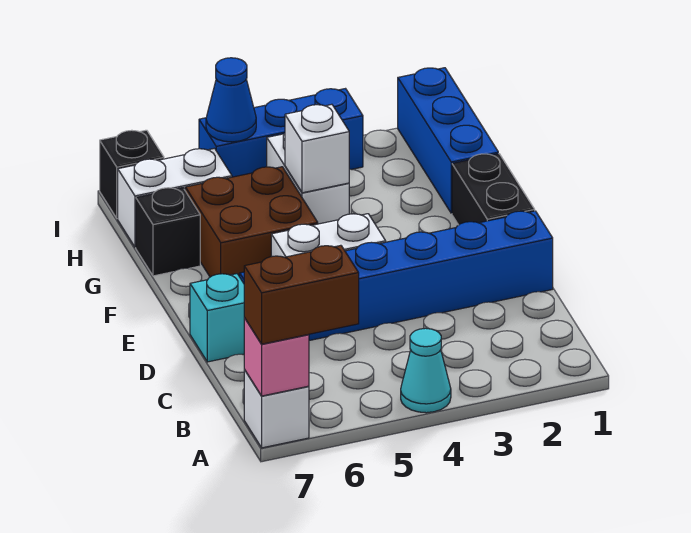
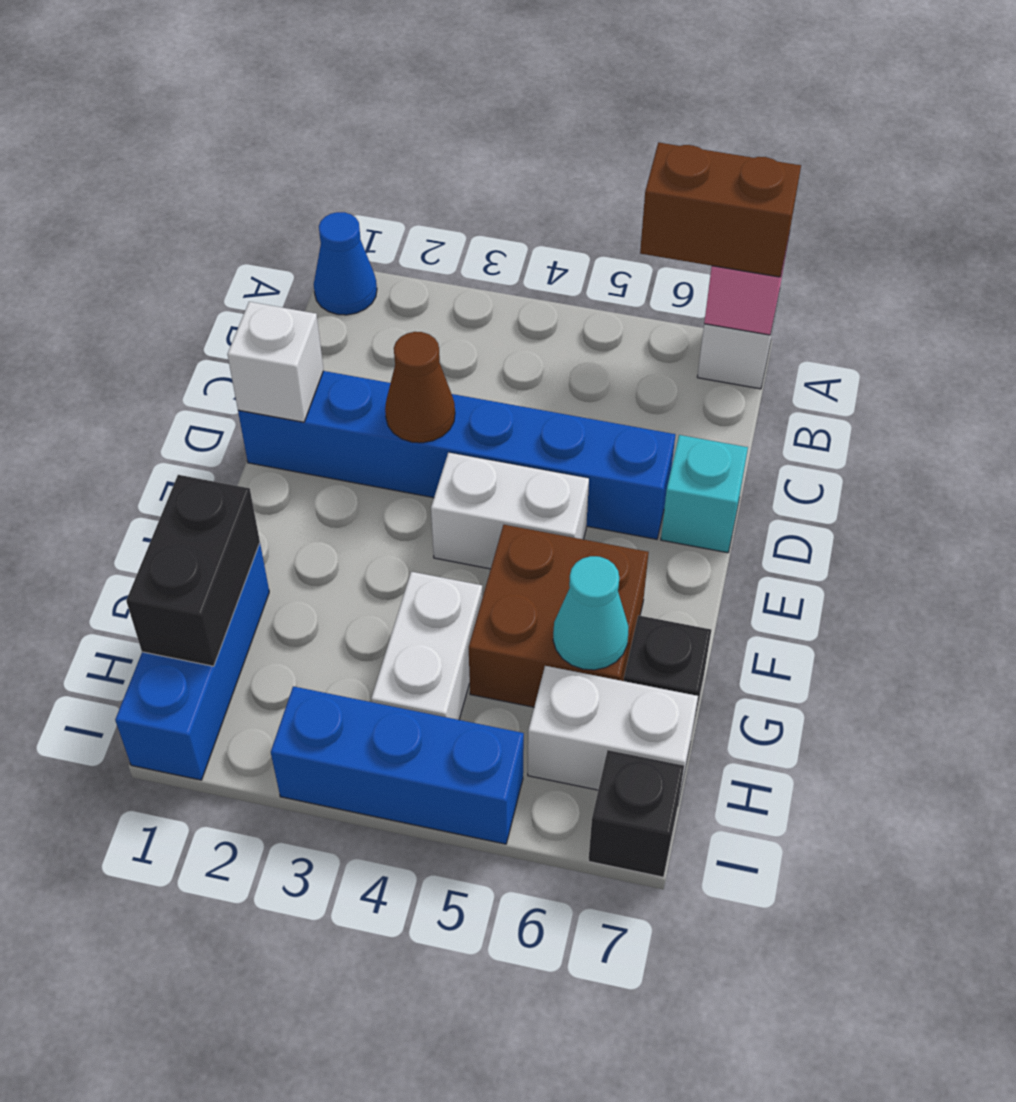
cyan cone A4 level 1 -> cyan cone G6 level 2
none -> brown cone D3 level 2
black brick E1:F1 level 1 -> black brick G1:H1 level 2
white brick G4 level 2 -> white brick D1 level 2
blue cone I5 level 2 -> blue cone A1 level 1

